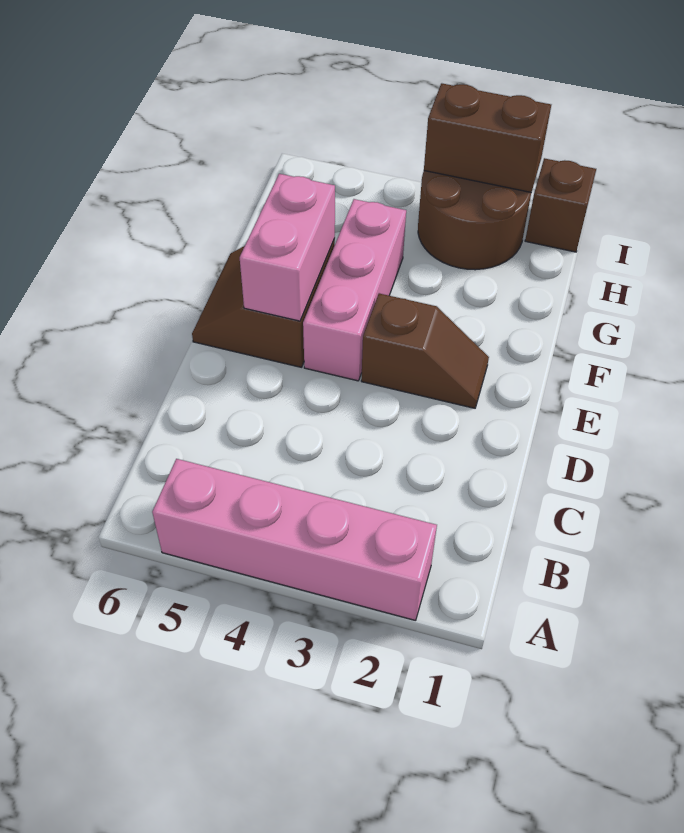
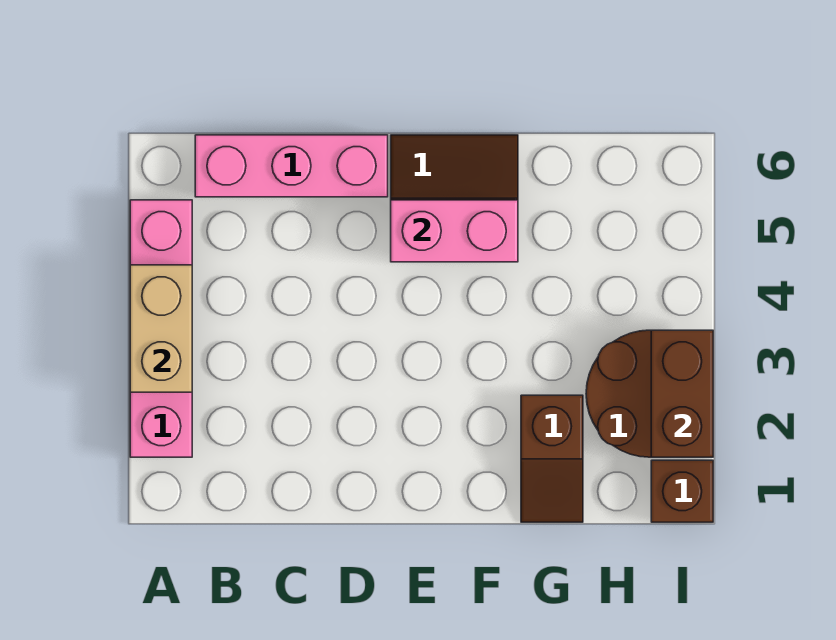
none -> tan brick A3:A4 level 2
brown slope E2:E3 level 1 top 3 -> brown slope G1:G2 level 1 top 2
pink brick E4:G4 level 1 -> pink brick B6:D6 level 1

